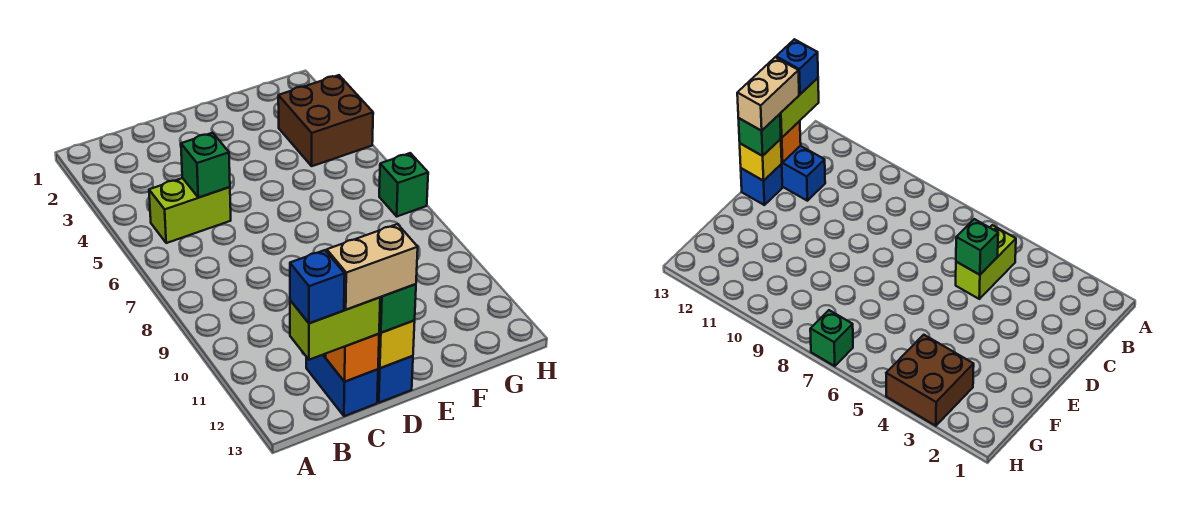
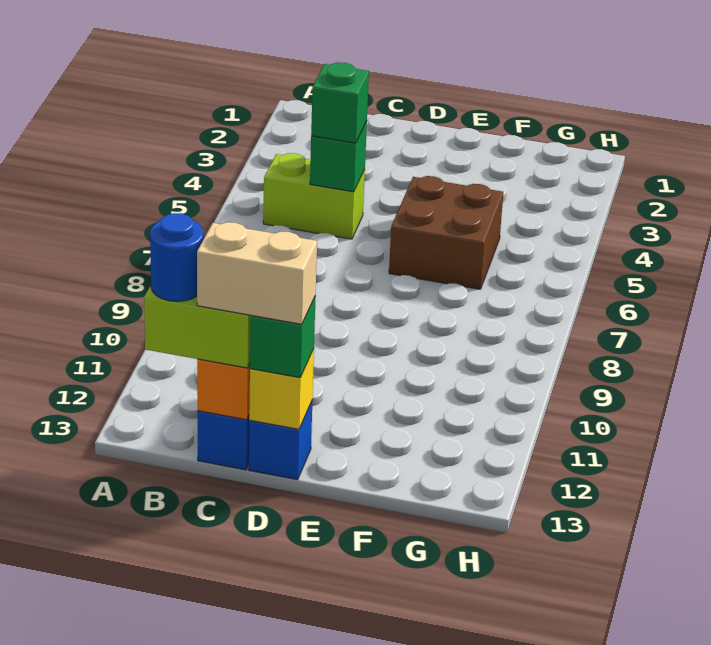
blue brick B13 level 4 -> blue round brick B13 level 4
brown brick G3:H4 level 1 -> brown brick E5:F6 level 1
green brick H7 level 1 -> green brick C5 level 3

